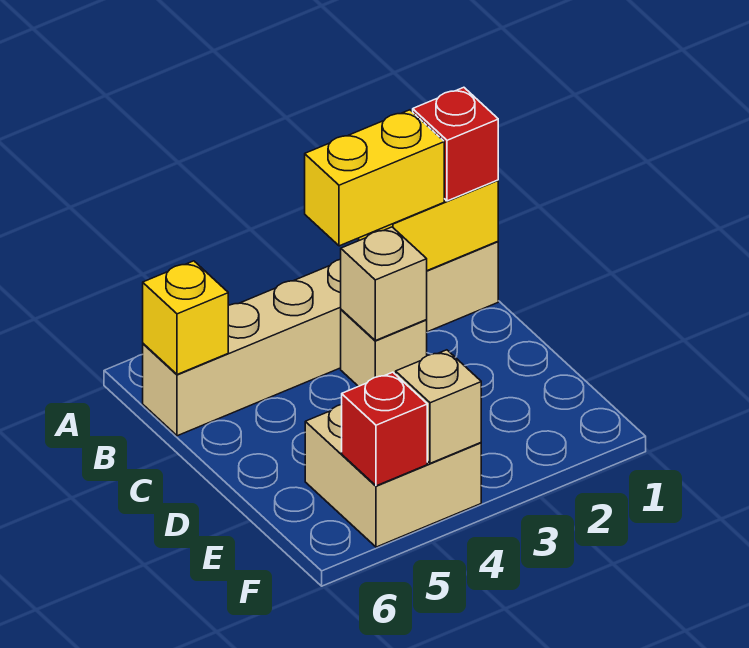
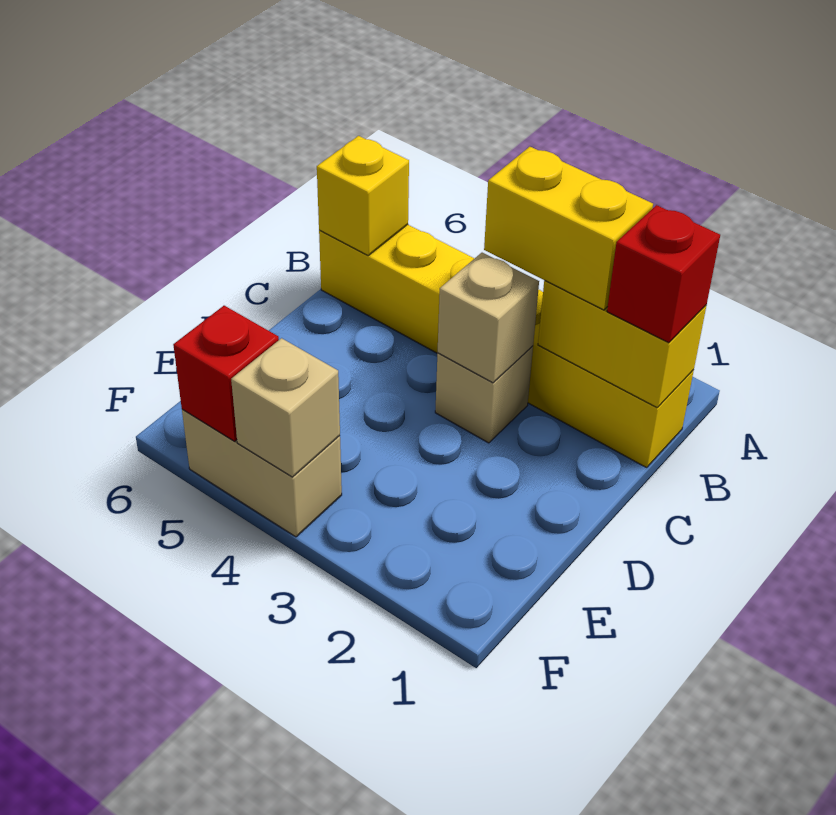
tan brick B1:B6 level 1 -> yellow brick B1:B6 level 1
tan brick E4:F5 level 1 -> tan brick F4:F5 level 1

